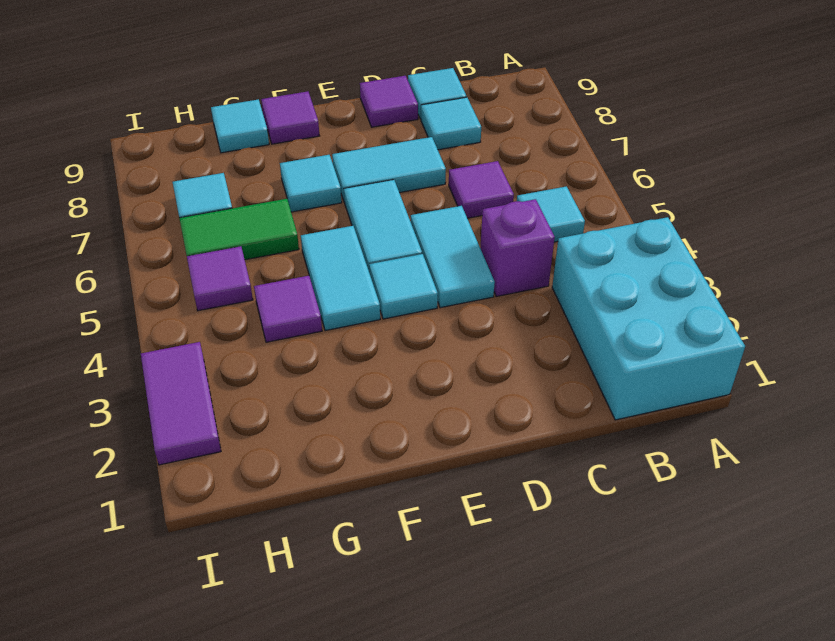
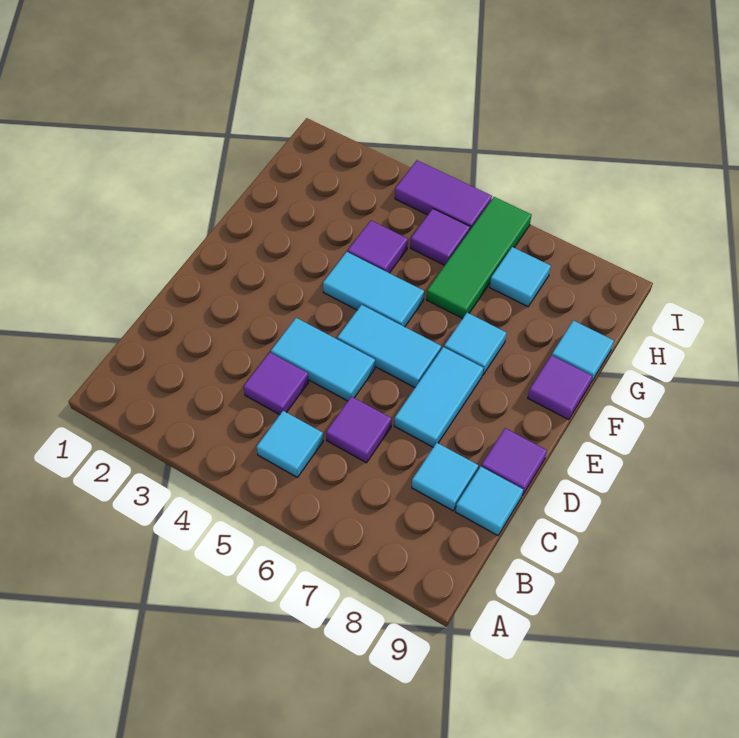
cyan brick A1:B3 level 1 -> none
purple brick C4 level 1 -> purple tile C4 level 1
cyan tile E4 level 1 -> none
green tile G6:H6 level 1 -> green tile G6:I6 level 1
purple tile I2:I3 level 1 -> purple tile I4:I5 level 1

